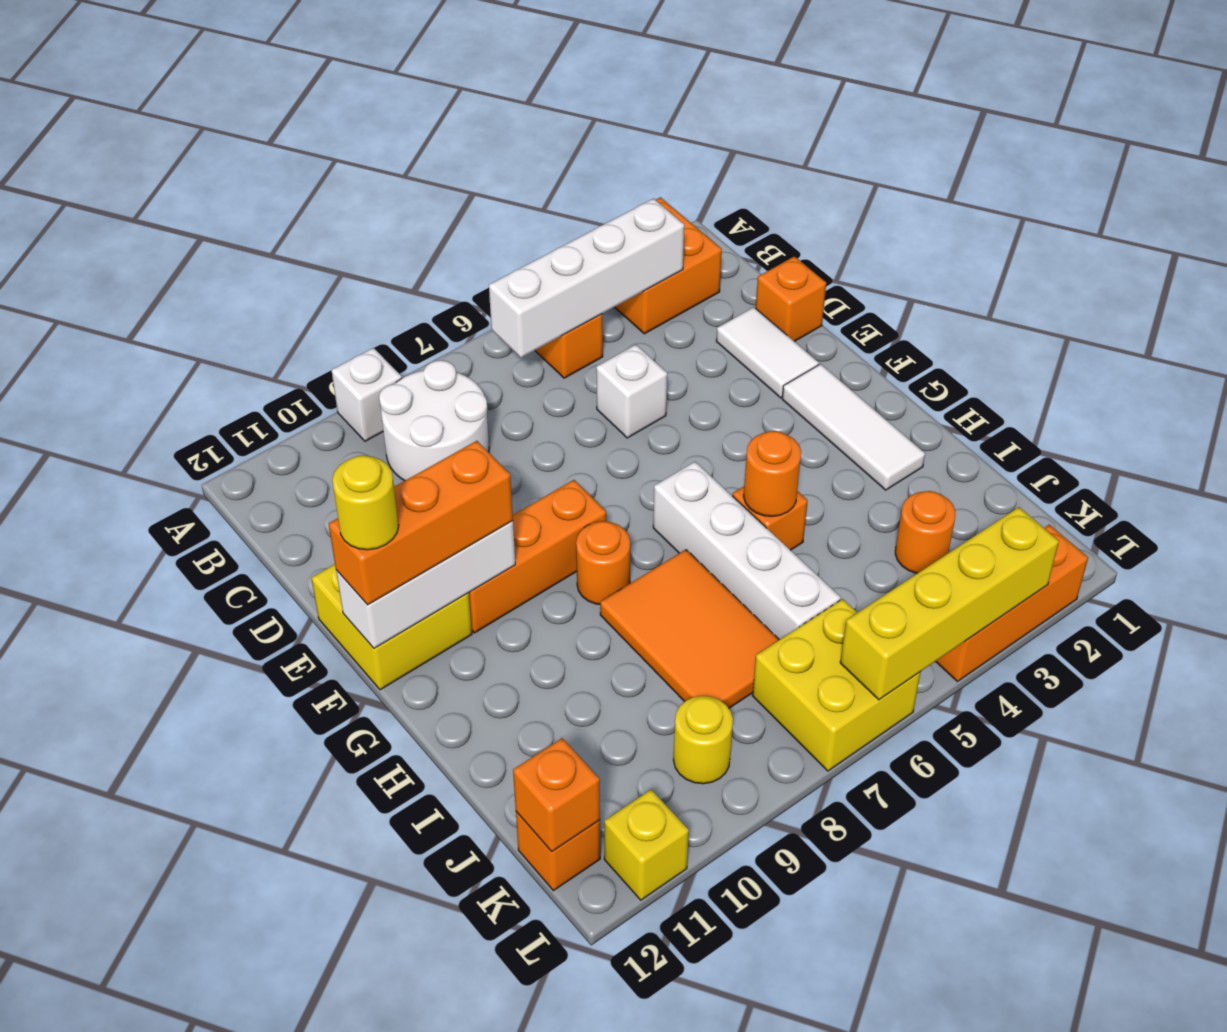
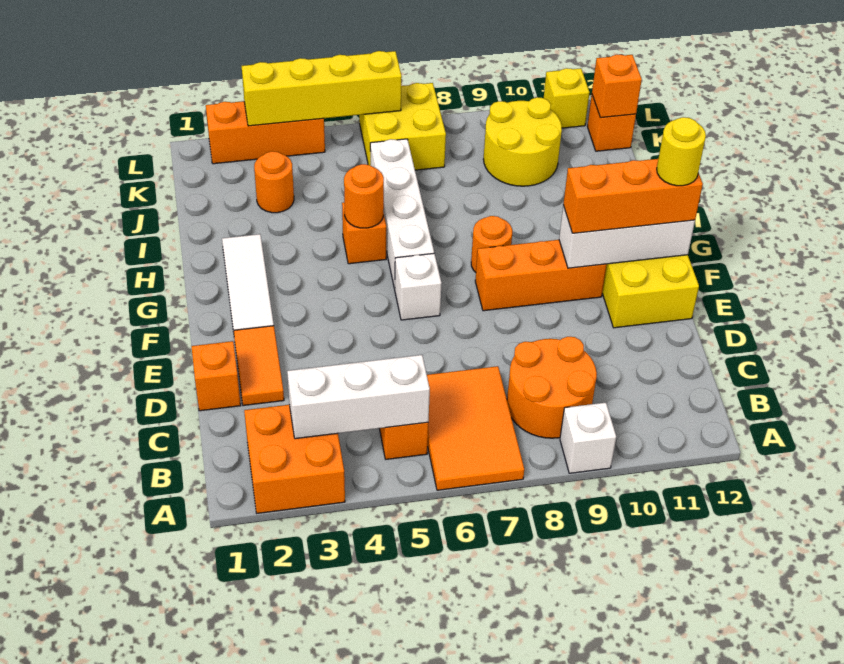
white brick B3:B6 level 2 -> white brick B3:B5 level 2
white round brick B8:C9 level 1 -> orange round brick B8:C9 level 1
white tile D2:E2 level 1 -> orange tile D2:E2 level 1
white brick D5 level 1 -> white brick F6 level 1
orange tile H7:J8 level 1 -> orange tile A6:C7 level 1
yellow round brick K9 level 1 -> yellow round brick J9:K10 level 1

